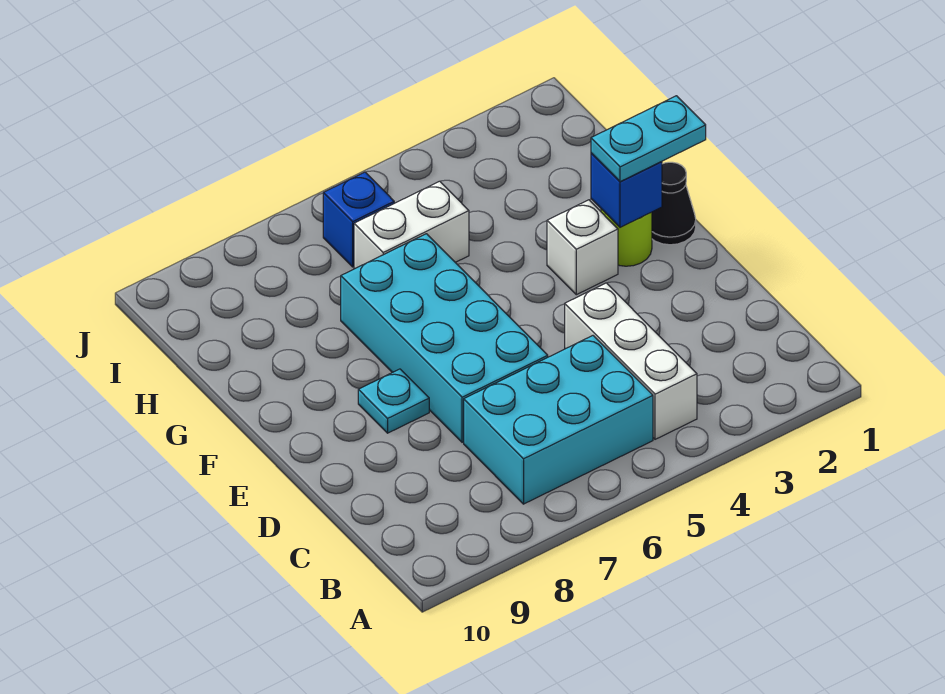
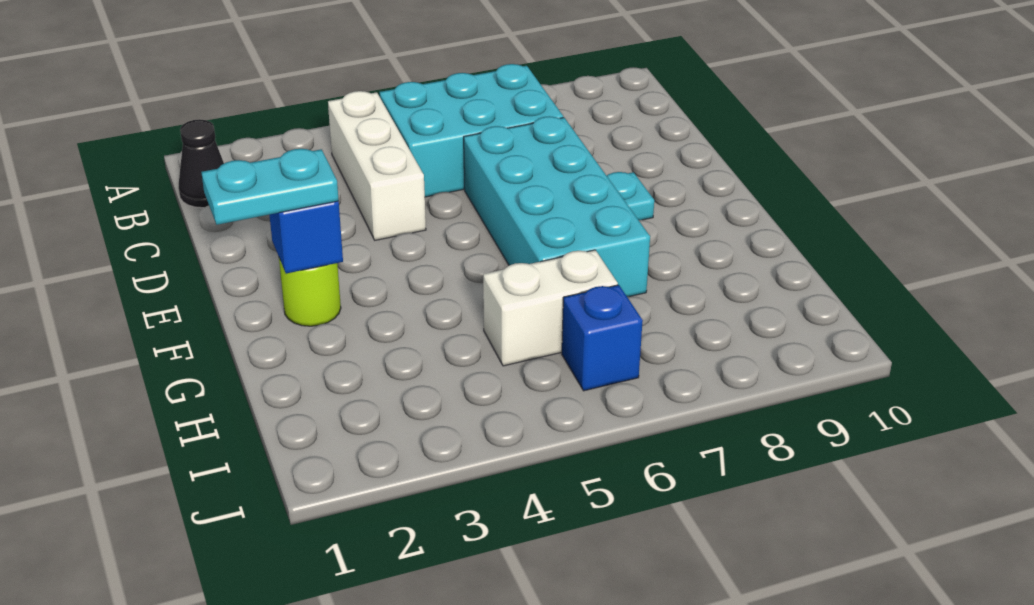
black cone F1 level 1 -> black cone B1 level 1
white brick F3 level 1 -> none

